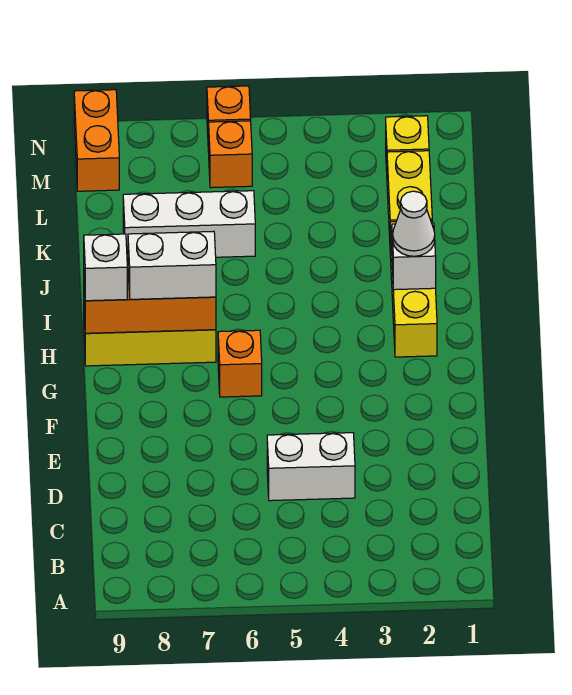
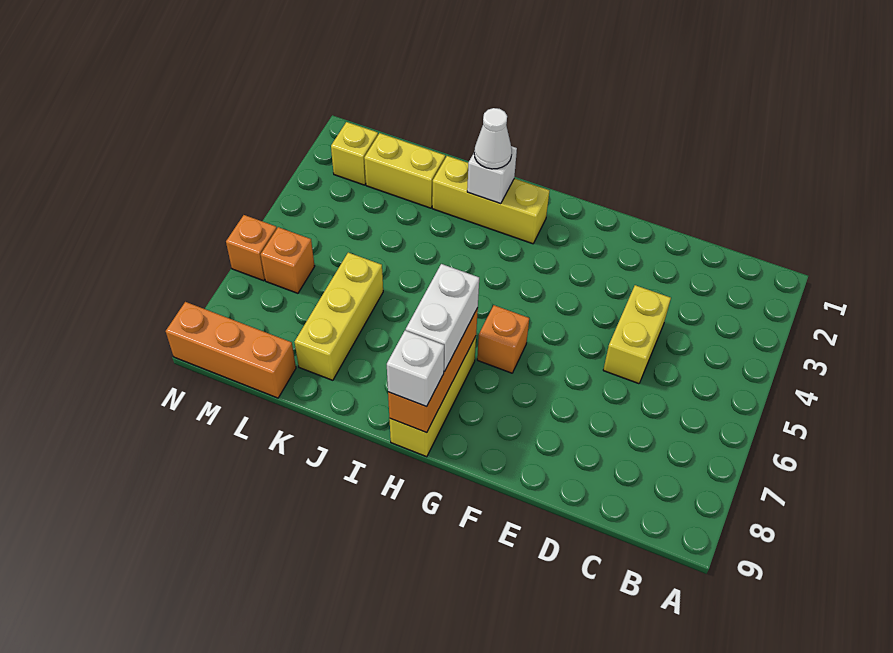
white brick D4:D5 level 1 -> yellow brick D4:D5 level 1
white brick K6:K8 level 1 -> yellow brick K6:K8 level 1
orange brick M9:N9 level 1 -> orange brick L9:N9 level 1

